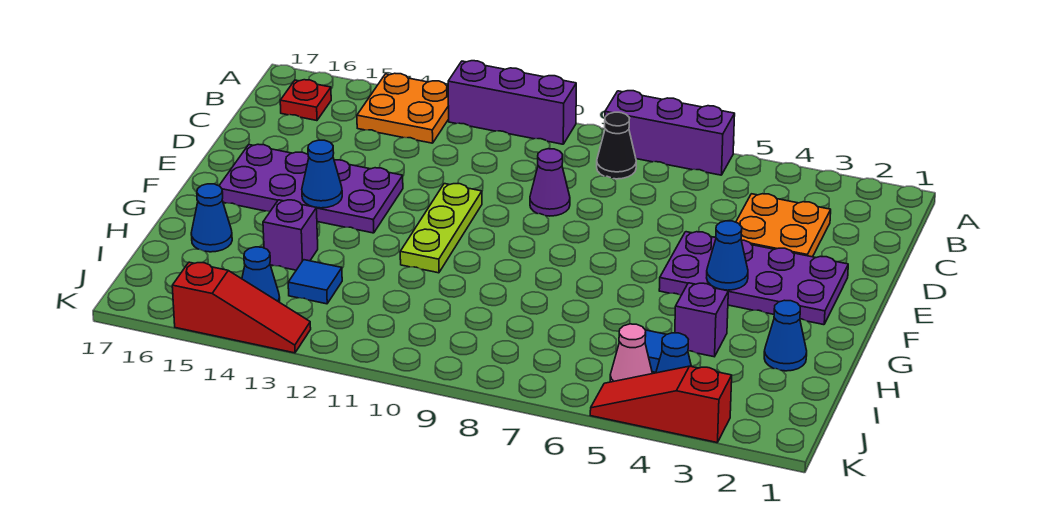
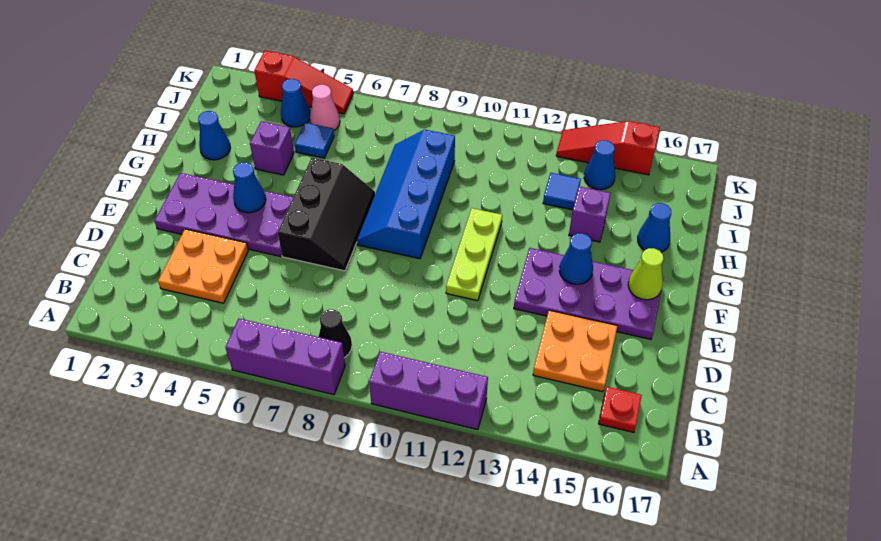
orange plate A13:B14 level 1 -> orange plate C14:D15 level 1
purple cone D9 level 1 -> none
none -> black slope E6:G7 level 1 top 6
none -> blue slope F8:I9 level 1 top 9
none -> lime cone F16 level 2

